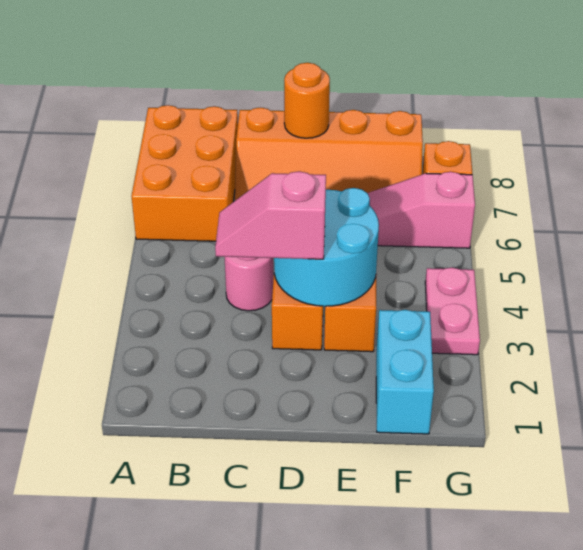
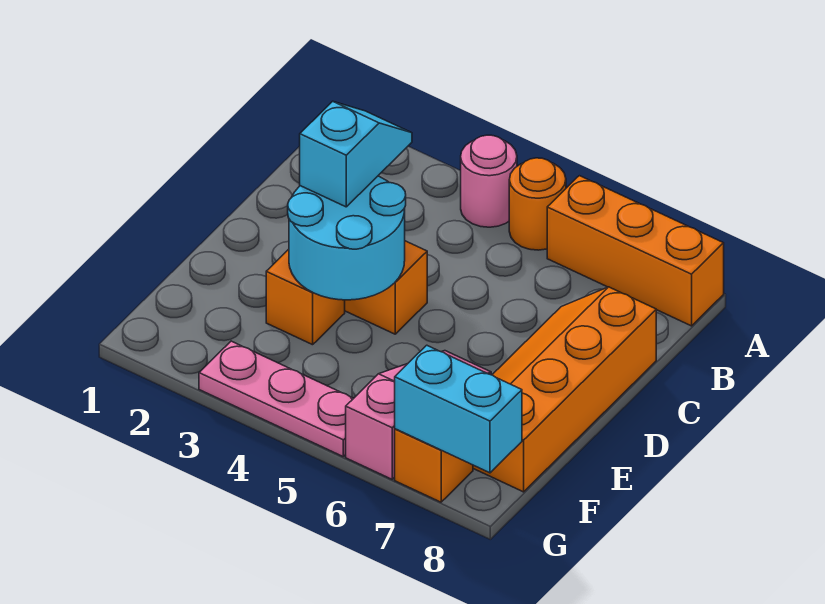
orange brick A6:B8 level 1 -> orange brick A6:A8 level 1
pink slope C3:D3 level 3 top D -> cyan slope C3:D3 level 3 top D
pink round brick C4 level 1 -> pink round brick A4 level 1
orange round brick D8 level 2 -> orange round brick A5 level 1
cyan brick F1:F2 level 1 -> cyan brick G7:G8 level 2
pink plate G3:G4 level 1 -> pink plate G3:G5 level 1

